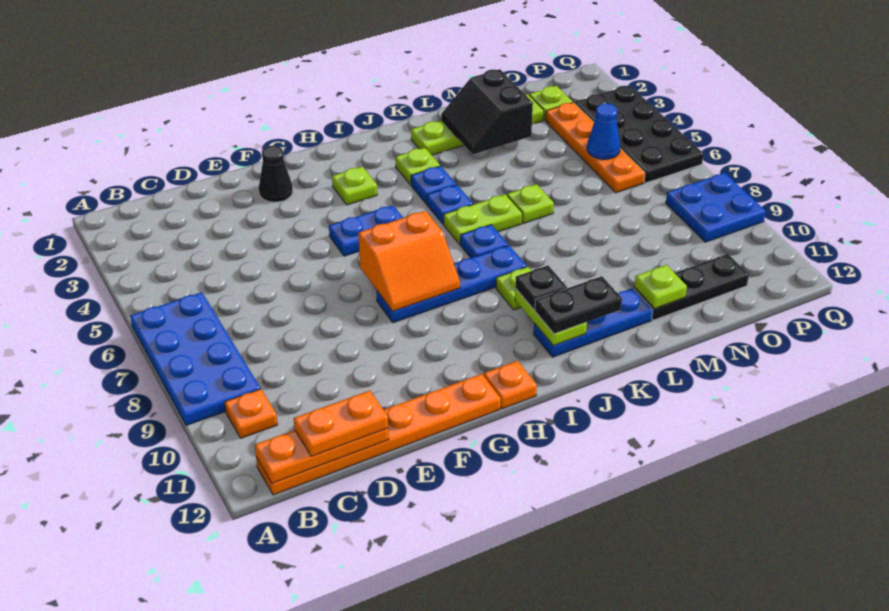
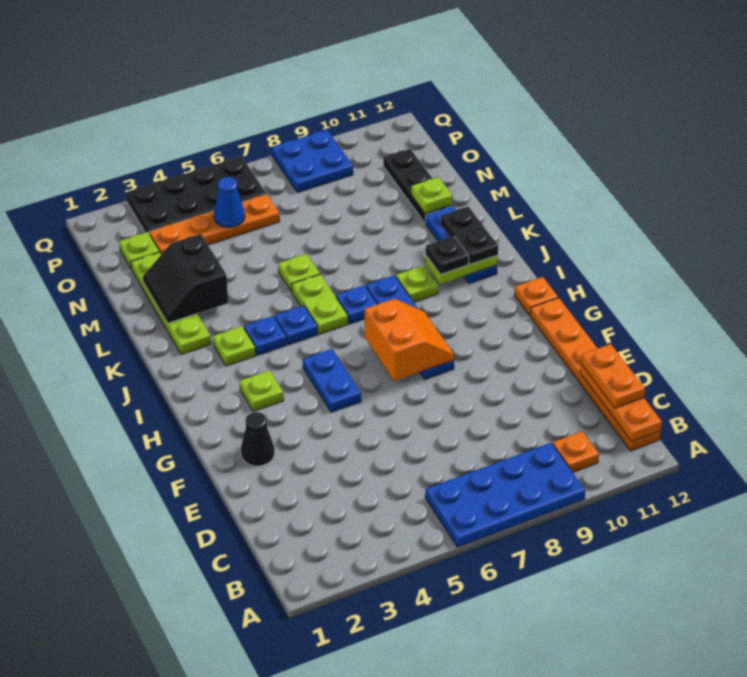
black slope L2:M3 level 2 top M -> black slope L2:M3 level 2 top 3

